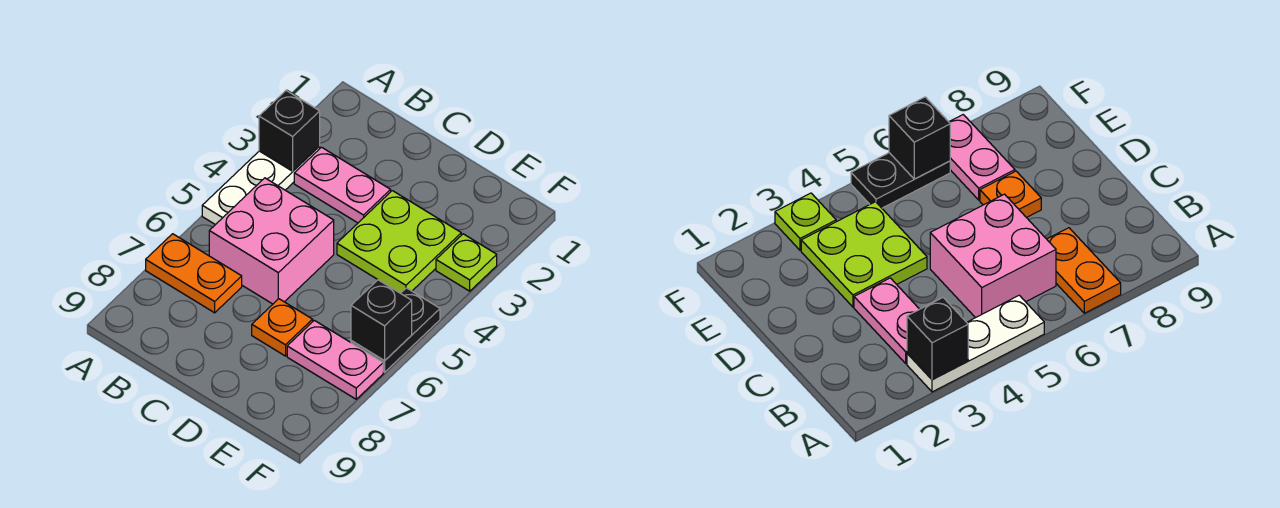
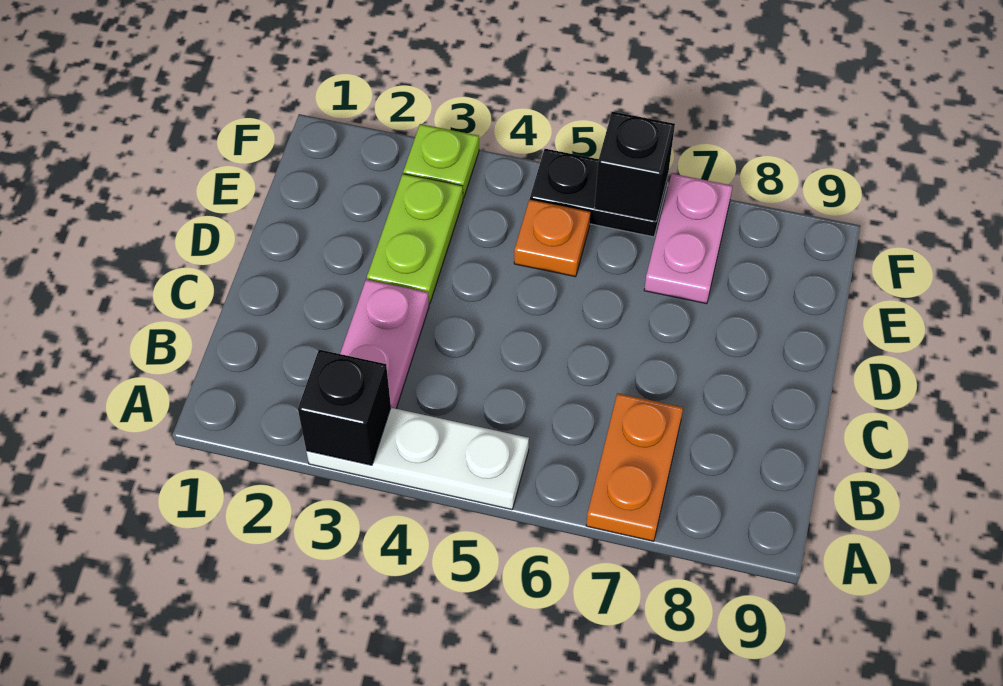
pink brick B5:C6 level 1 -> none
lime plate D3:E4 level 1 -> lime plate D3:E3 level 1
orange plate D7 level 1 -> orange plate E5 level 1

